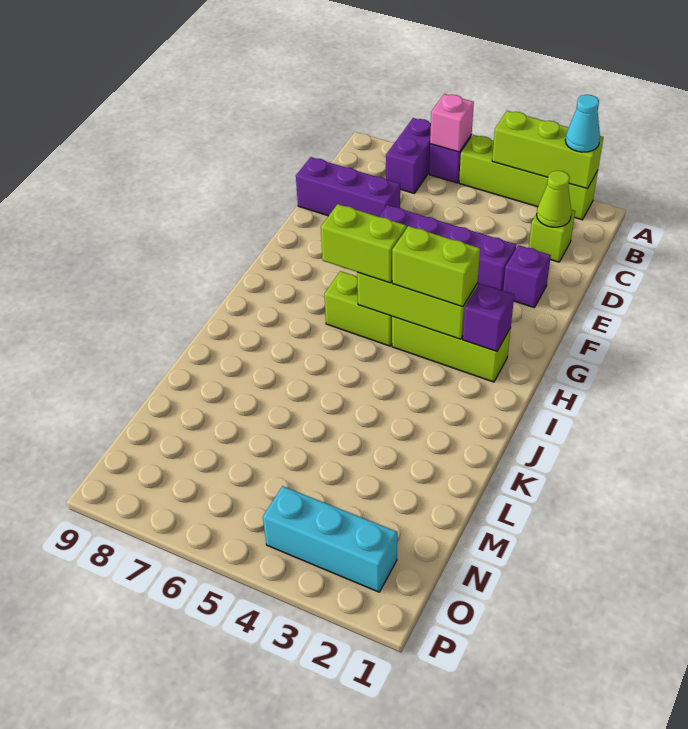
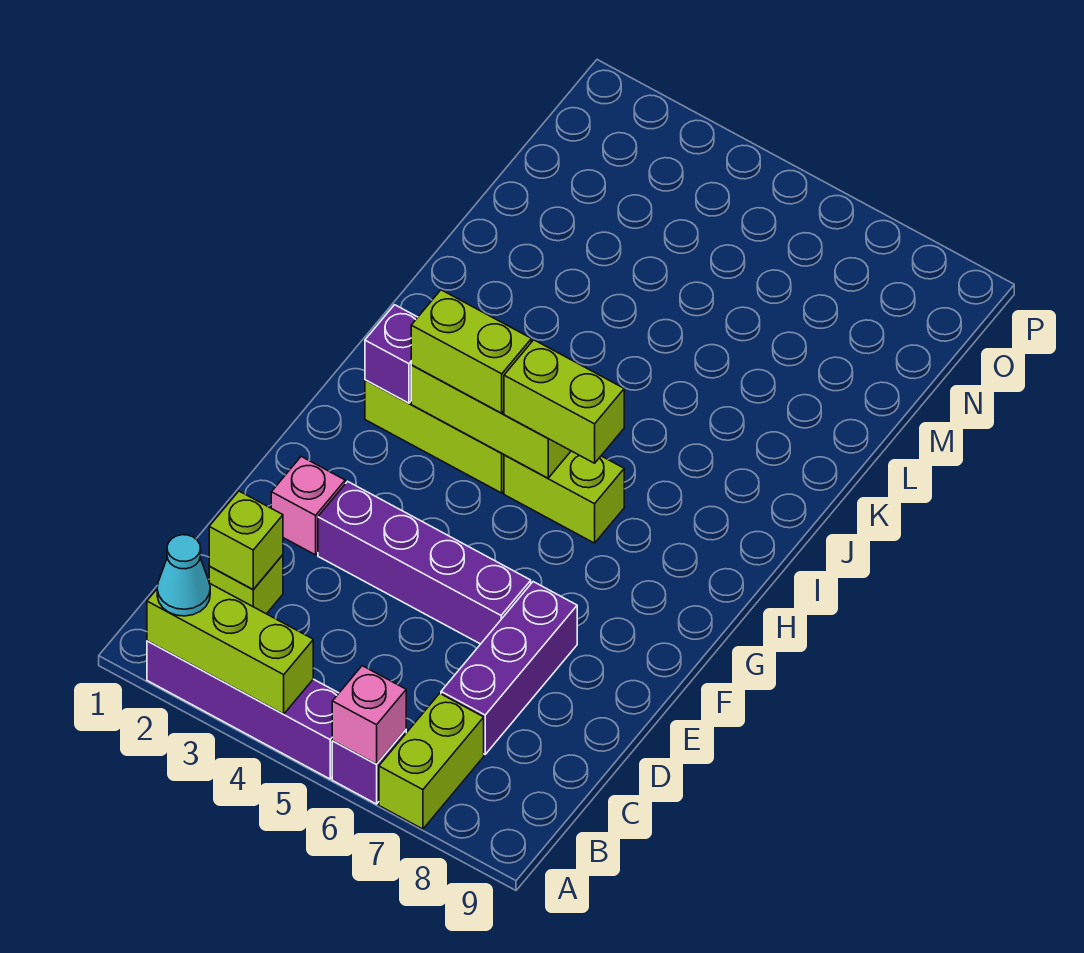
lime brick A2:A5 level 1 -> purple brick A2:A5 level 1
purple brick A7:B7 level 1 -> lime brick A7:B7 level 1
lime cone C2 level 2 -> lime brick C2 level 2
purple brick D7:D9 level 1 -> purple brick C7:E7 level 1
purple brick E2 level 1 -> pink brick E2 level 1
cyan brick O2:O4 level 1 -> none

